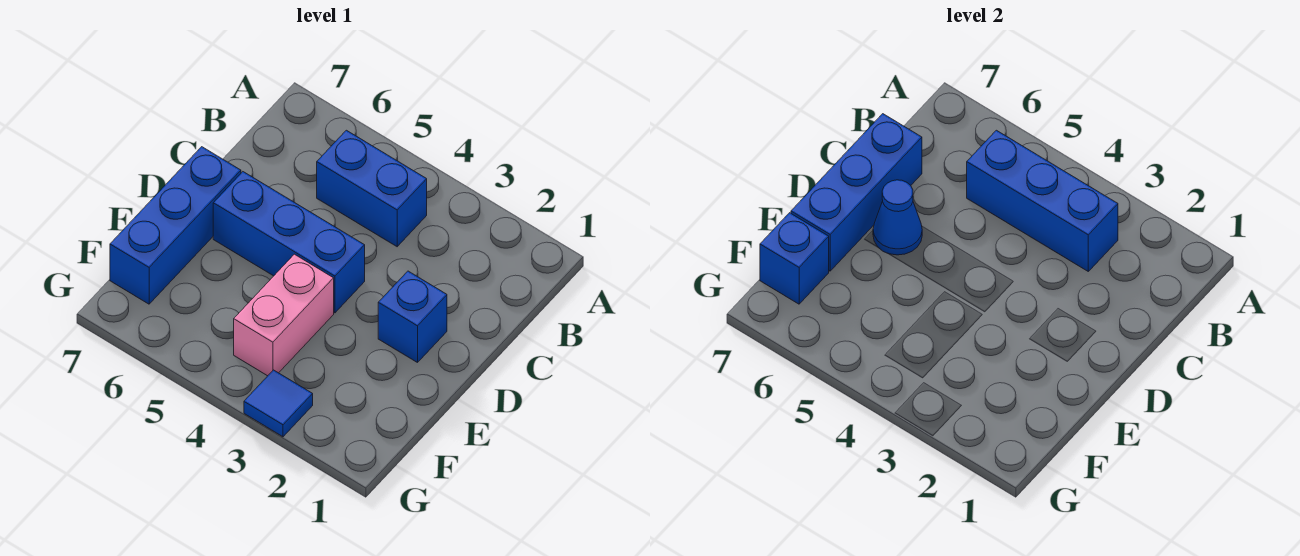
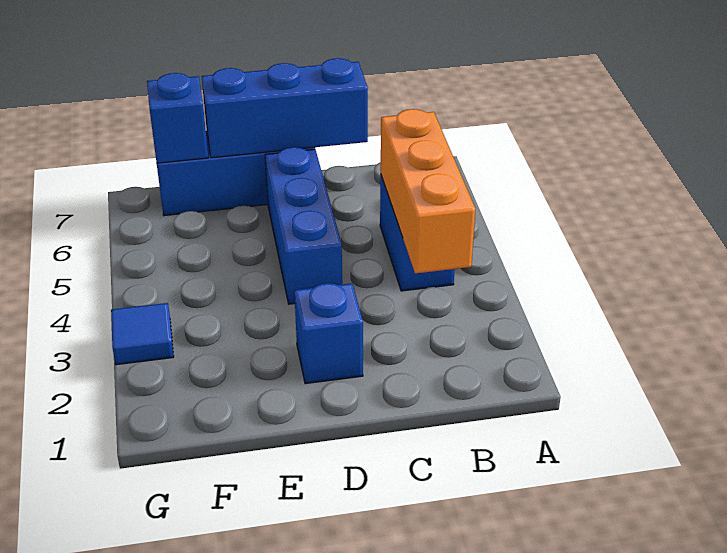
blue brick B3:B5 level 2 -> orange brick B3:B5 level 2
blue cone D6 level 2 -> none
pink brick E4:F4 level 1 -> none

